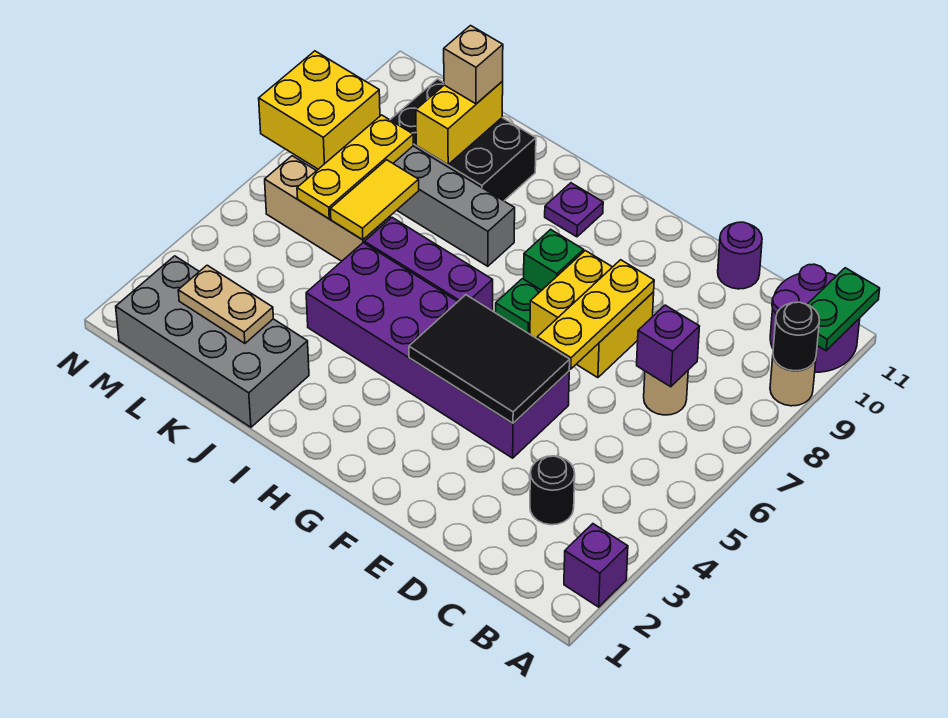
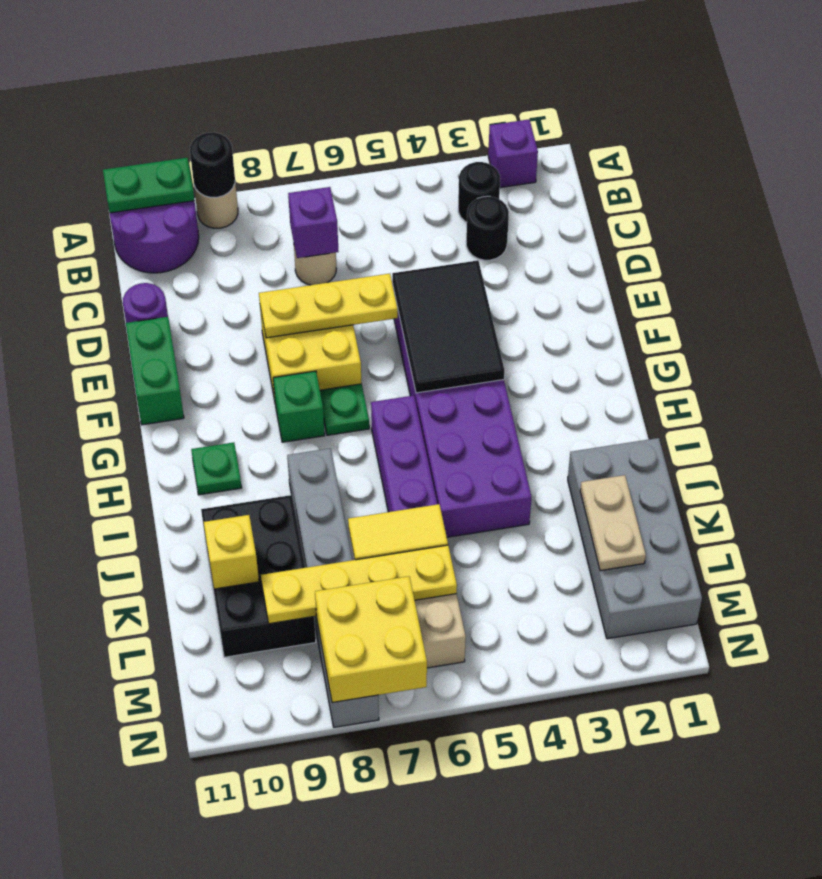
none -> black round brick B3 level 1
none -> green brick E11:F11 level 1
purple plate H10 level 1 -> green plate H10 level 1
yellow brick K9:K10 level 2 -> yellow brick K10 level 2
tan brick K10 level 3 -> none
yellow plate L6:L8 level 2 -> yellow plate L6:L9 level 2

